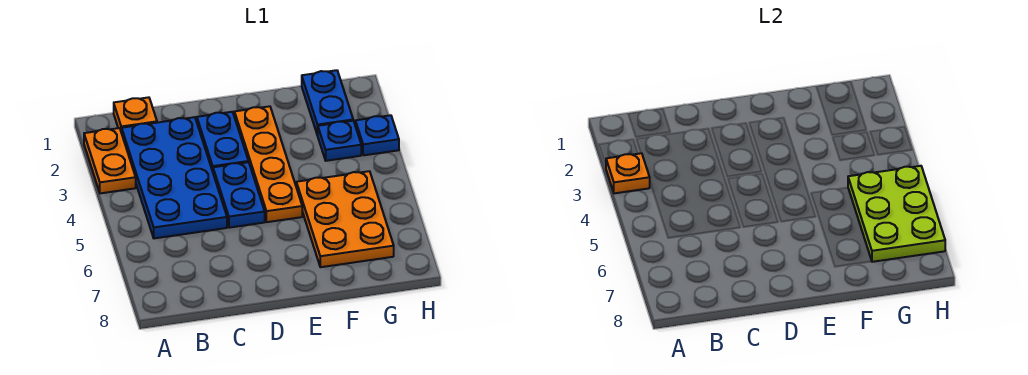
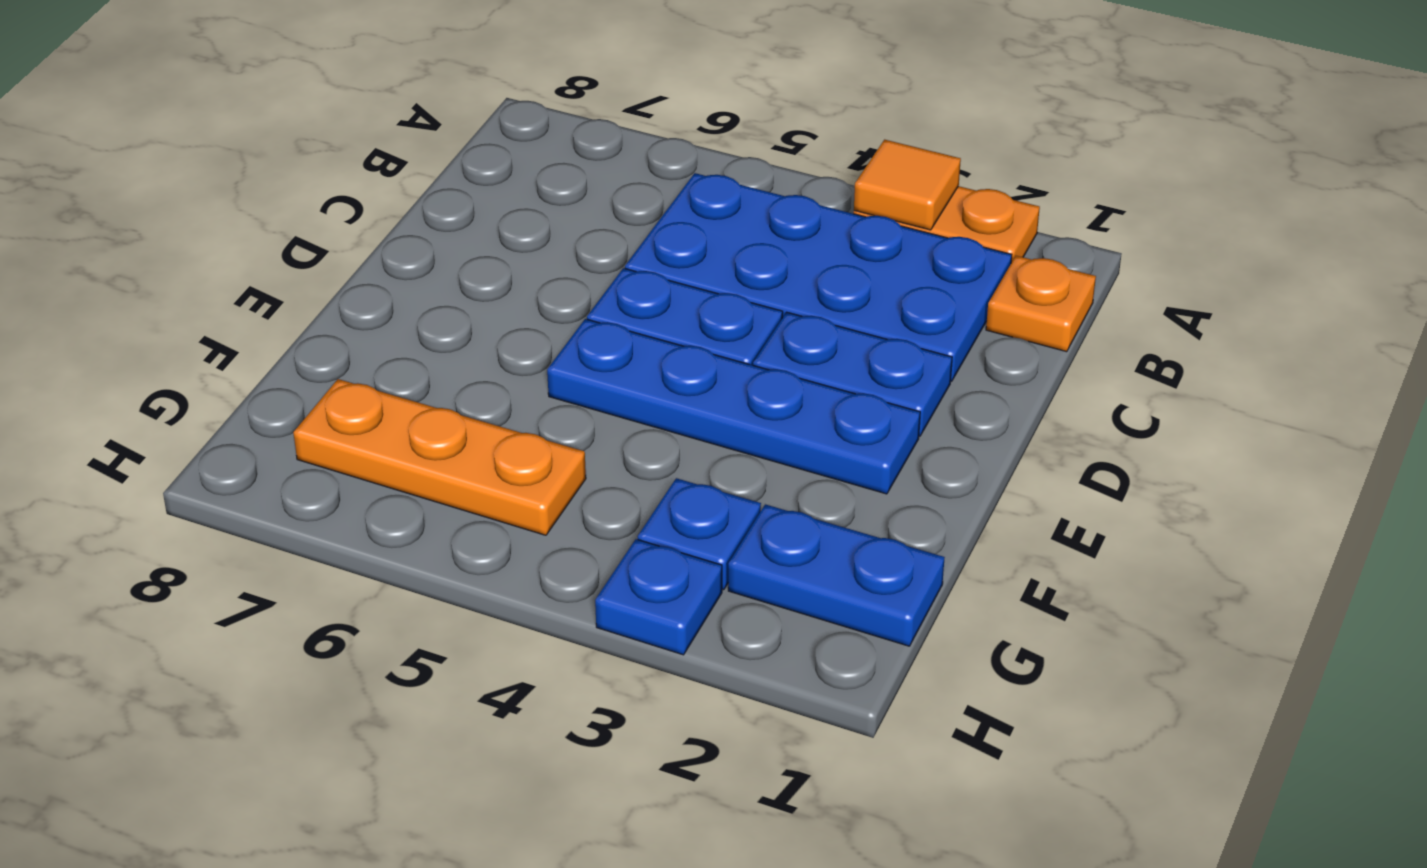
orange plate A3 level 2 -> orange tile A3 level 2
orange plate E2:E5 level 1 -> blue plate E2:E5 level 1
orange plate F5:G7 level 1 -> orange plate G5:G7 level 1
lime plate G5:H7 level 2 -> none

